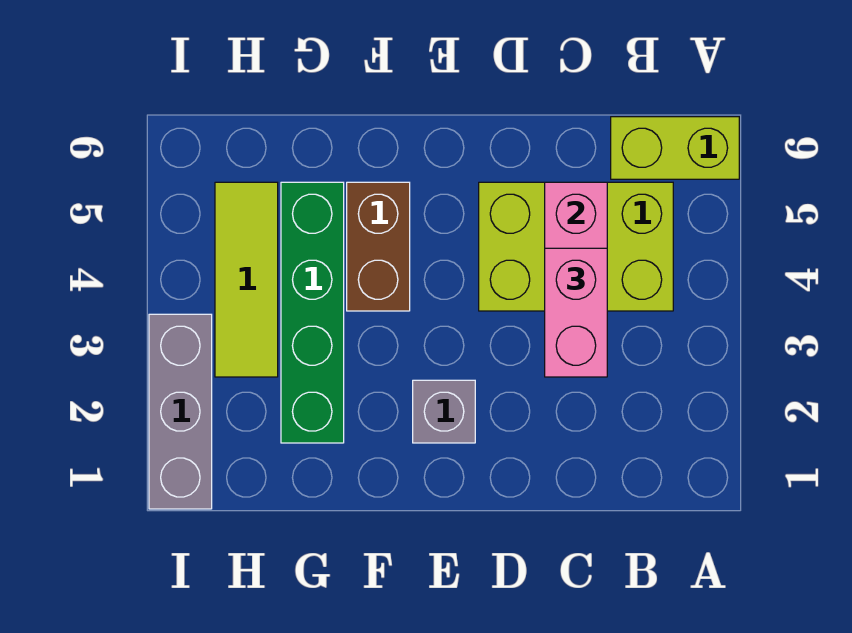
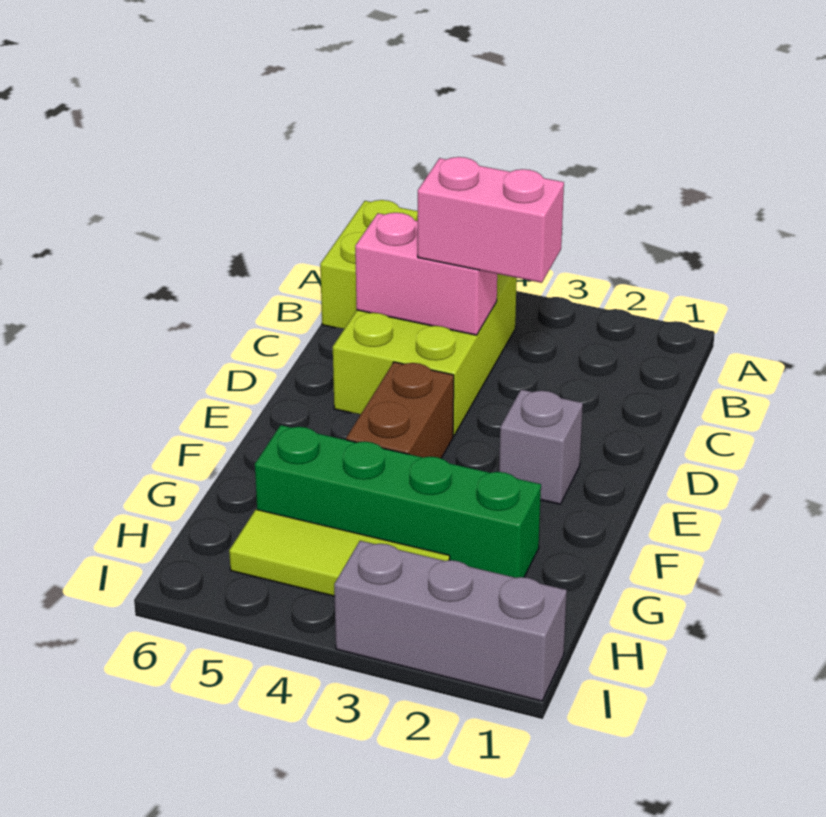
brown brick F4:F5 level 1 -> brown brick E4:F4 level 1

